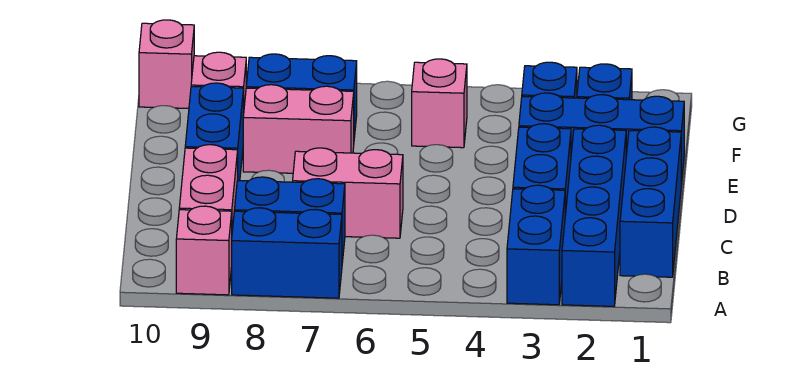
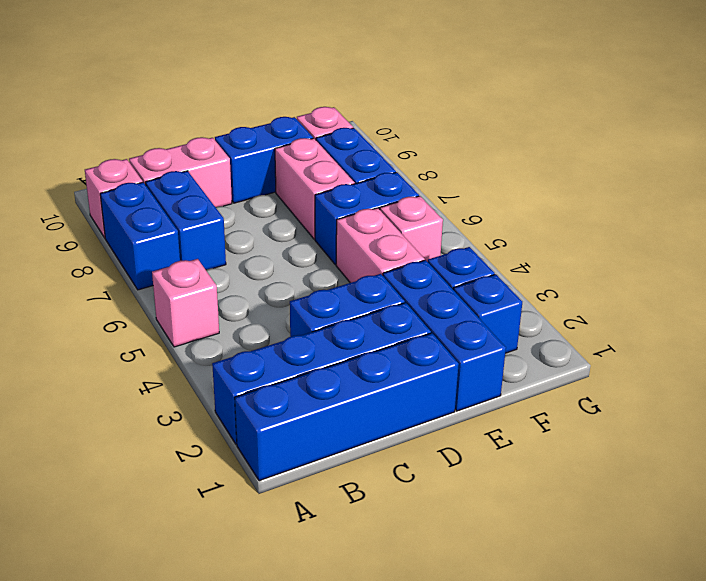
blue brick A3:B3 level 1 -> blue brick E6:F6 level 1
blue brick B1:D1 level 1 -> blue brick A1:D1 level 1
pink brick C6:C7 level 1 -> pink brick E4:E5 level 1
pink brick G10 level 1 -> pink brick A5 level 1

